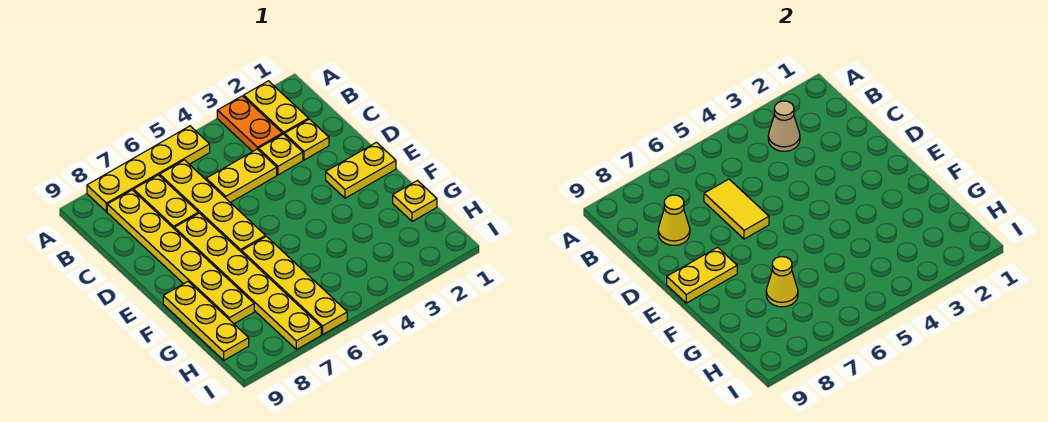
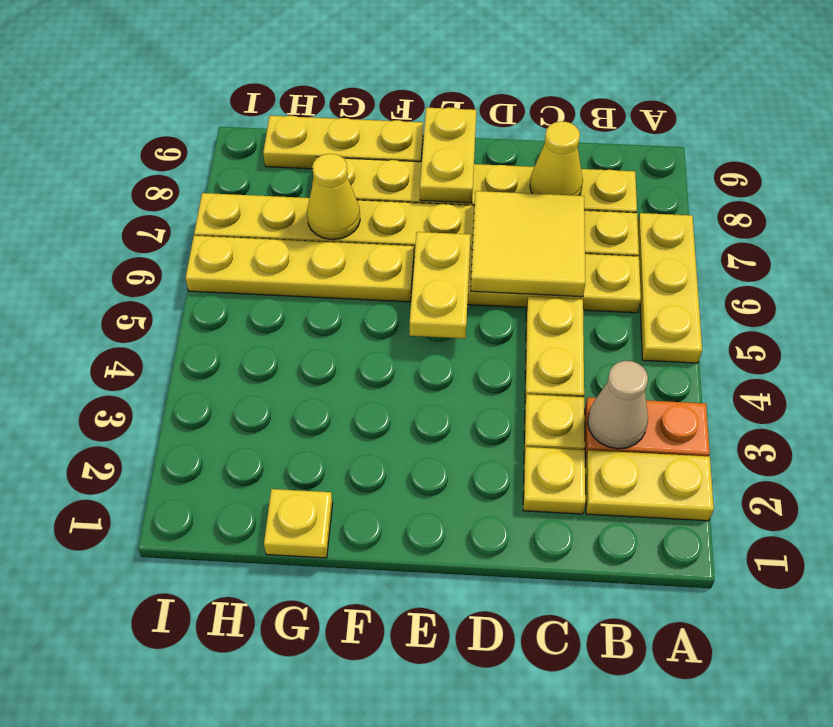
yellow plate A5:A8 level 1 -> yellow plate A5:A7 level 1
yellow tile C6:D6 level 2 -> yellow tile C6:D7 level 2
yellow plate E1:E2 level 1 -> yellow plate E5:E6 level 2

